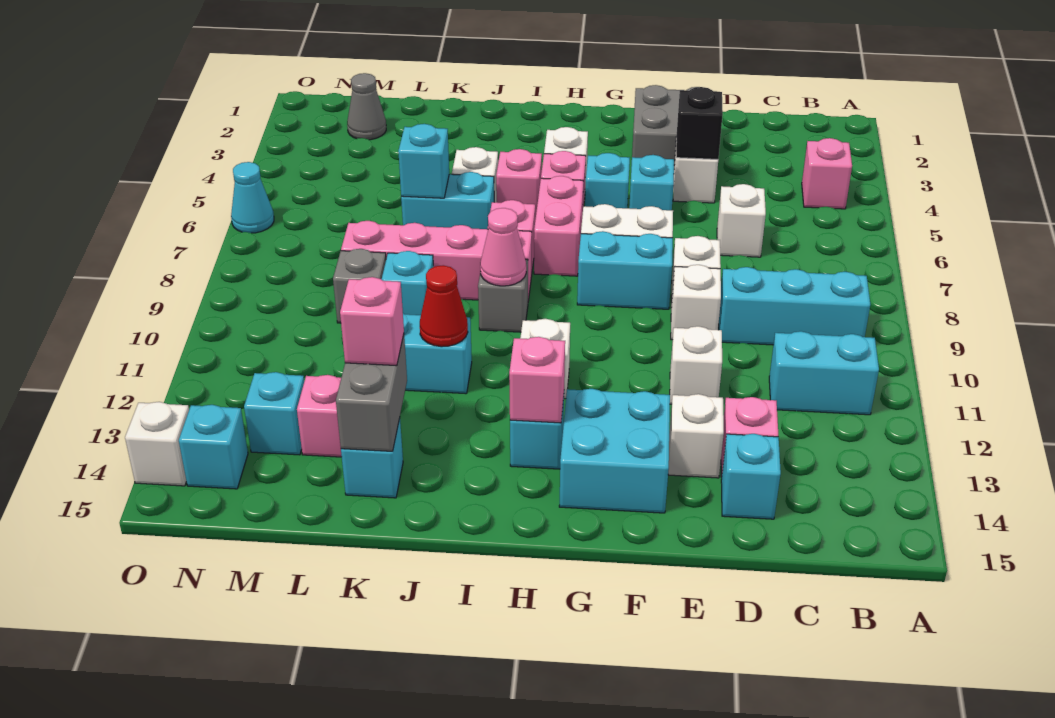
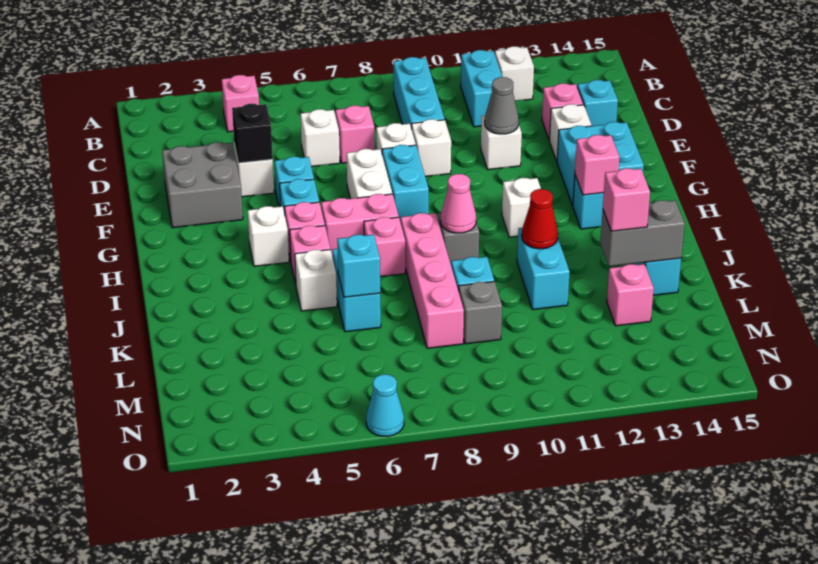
none -> pink brick D7 level 1
grey cone M2 level 1 -> grey cone E11 level 2
cyan brick M13 level 1 -> none
cyan brick N14 level 1 -> none
white brick O14 level 1 -> white brick B12 level 1

